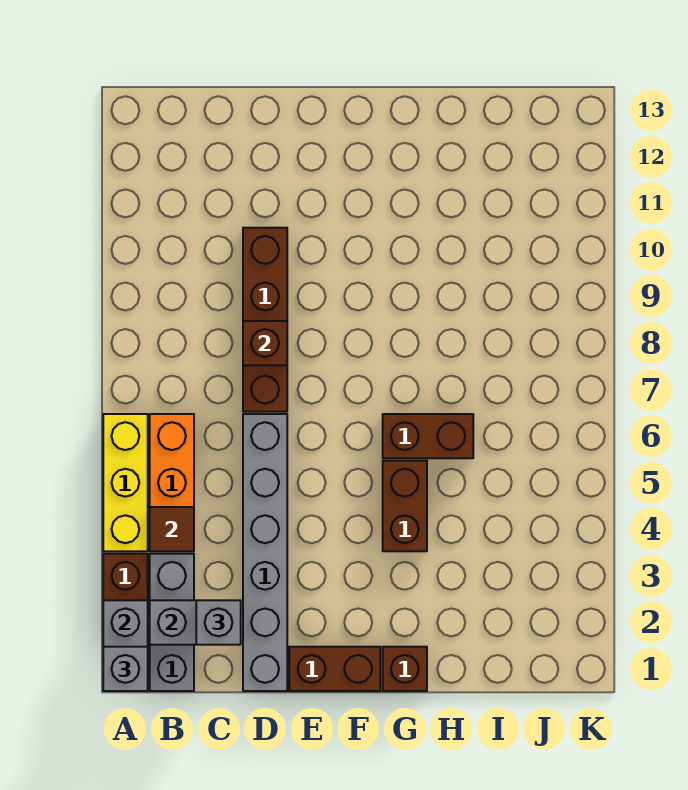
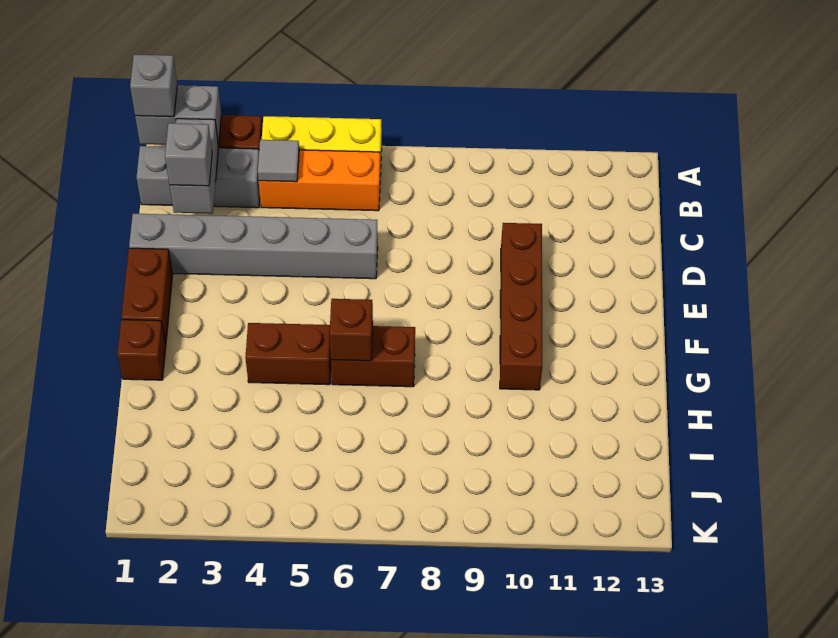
brown tile B4 level 2 -> grey tile B4 level 2
brown brick D7:D10 level 1 -> brown brick D10:G10 level 1
brown brick D8 level 2 -> brown brick G6 level 2
brown brick G6:H6 level 1 -> brown brick G6:G7 level 1

